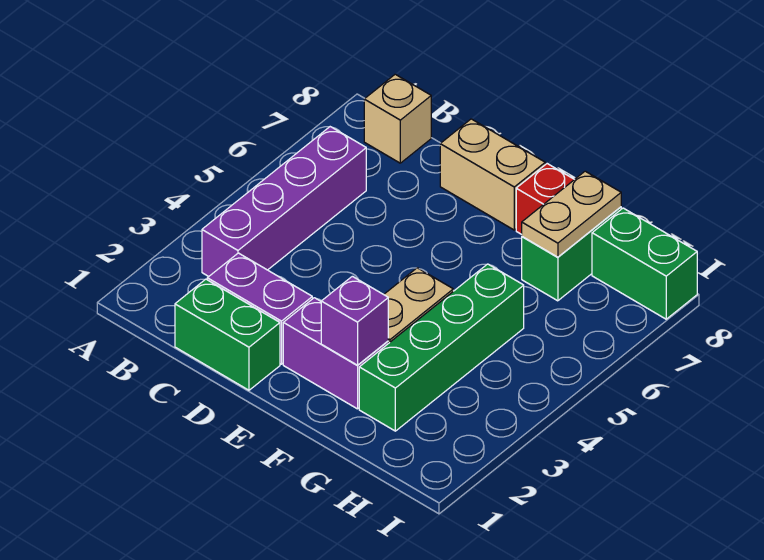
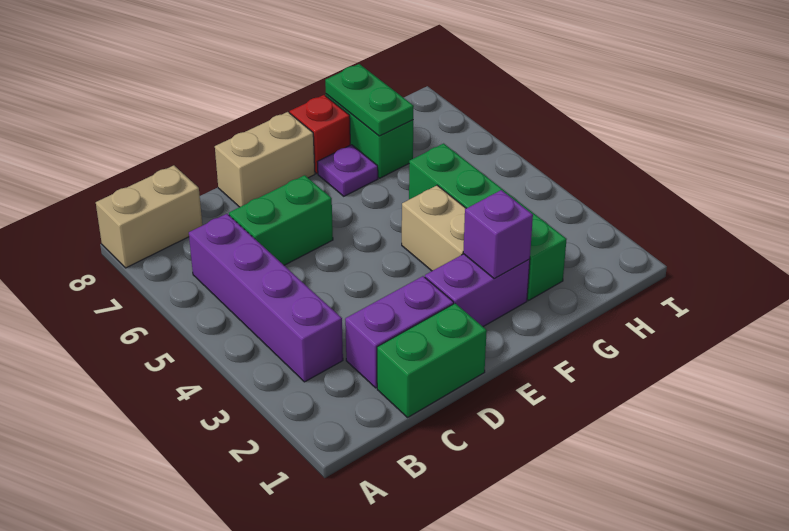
tan brick B8 level 1 -> tan brick A8:B8 level 1
none -> purple plate F7 level 1
tan plate G7:G8 level 2 -> green plate G7:G8 level 2
green brick H8:I8 level 1 -> green brick C6:D6 level 1

